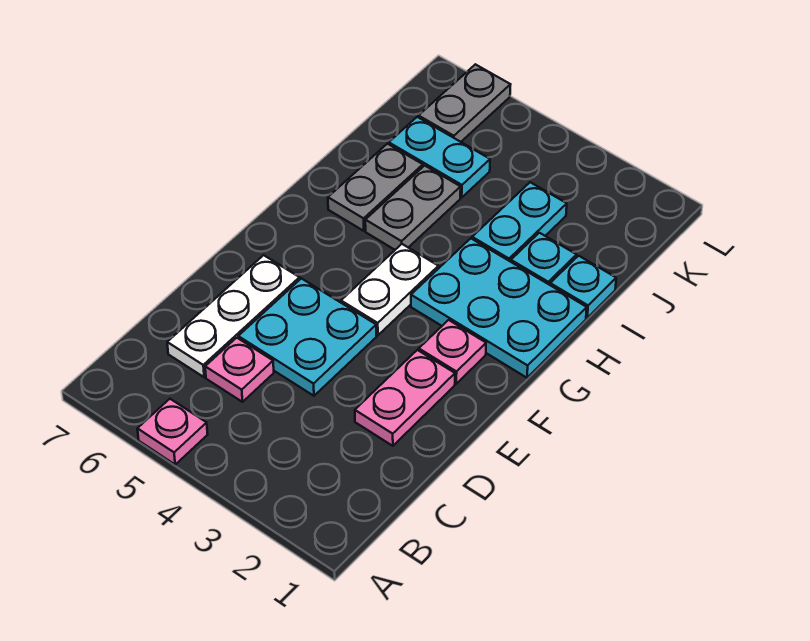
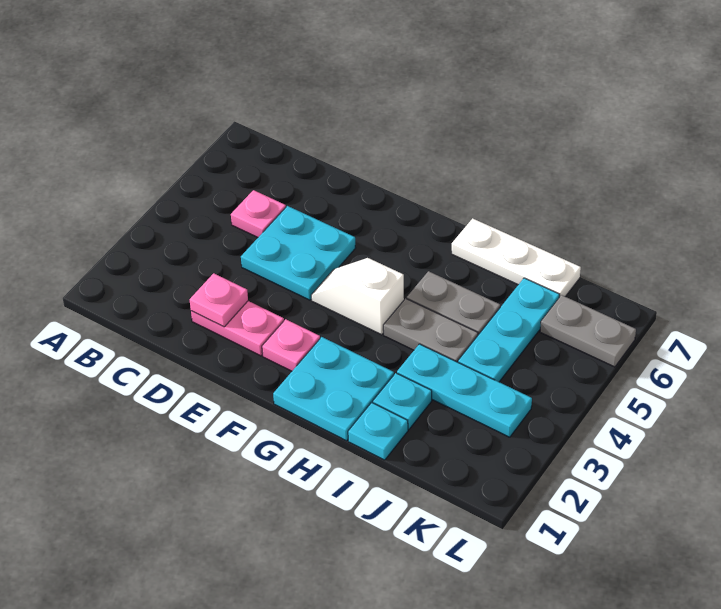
pink plate A5 level 1 -> pink plate D2 level 2
white plate C6:E6 level 1 -> white plate H7:J7 level 1
white plate F4:G4 level 1 -> white slope F4:G4 level 1 top G
cyan plate G1:H3 level 1 -> cyan plate G1:H2 level 1
grey plate H6:I6 level 1 -> grey plate H4:I4 level 1
cyan plate I3:J3 level 1 -> cyan plate I3:K3 level 1
cyan plate J5:J6 level 1 -> cyan plate J4:J6 level 1

